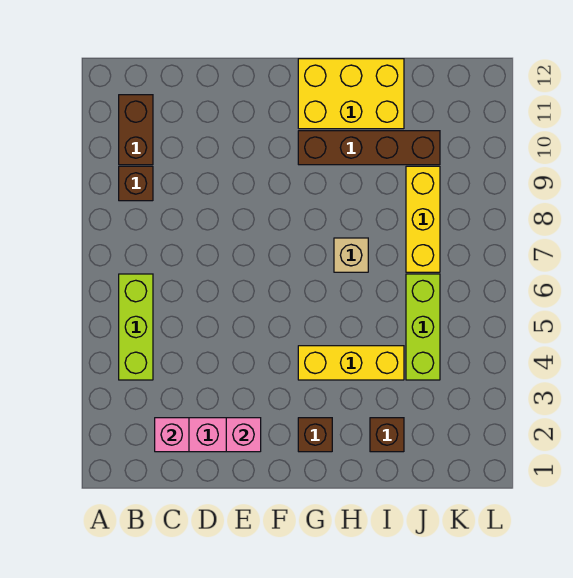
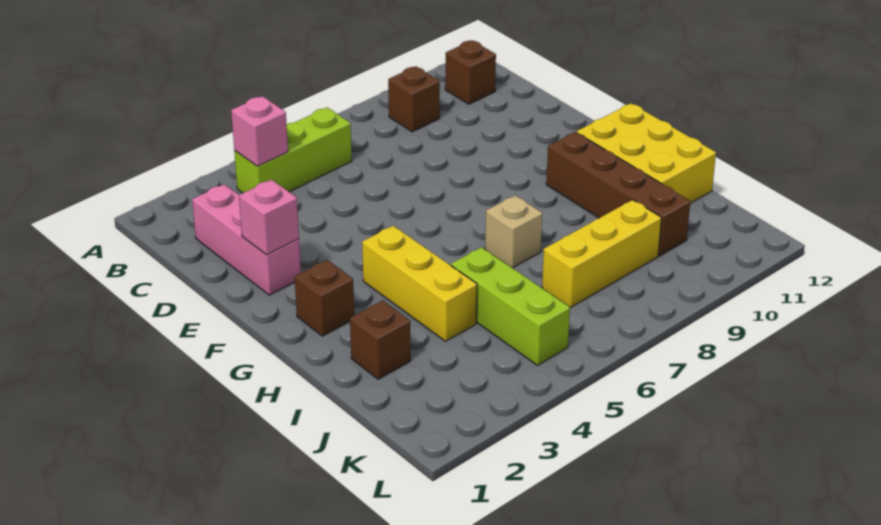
brown brick B10:B11 level 1 -> brown brick B11 level 1
pink brick C2 level 2 -> pink brick B4 level 2
lime brick J4:J6 level 1 -> lime brick I5:K5 level 1

